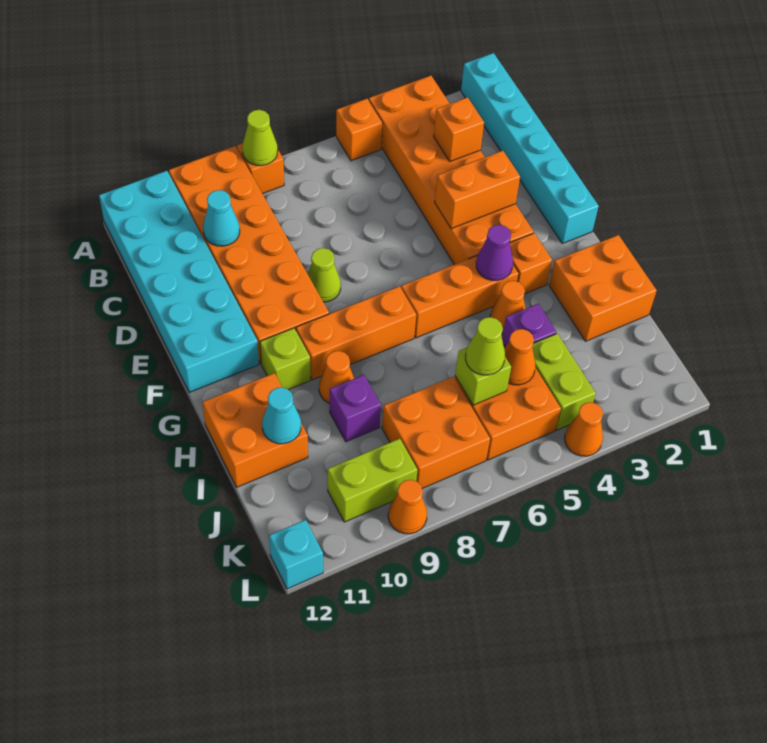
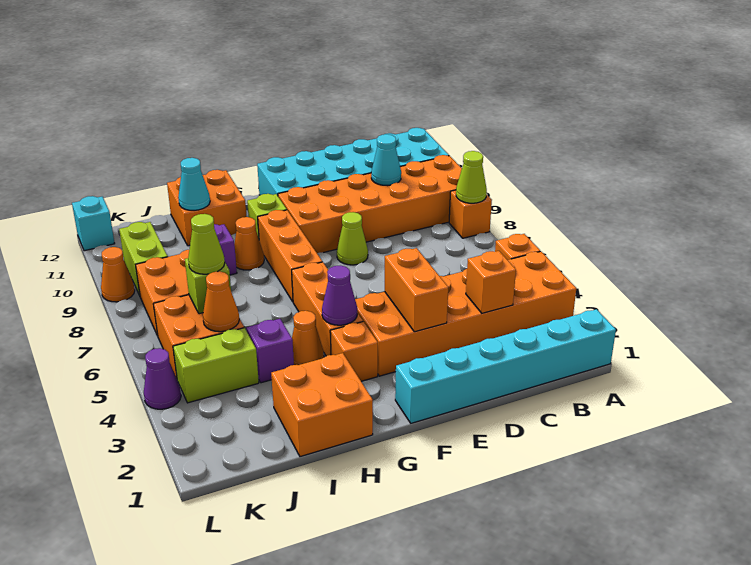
orange cone L4 level 1 -> purple cone L4 level 1

